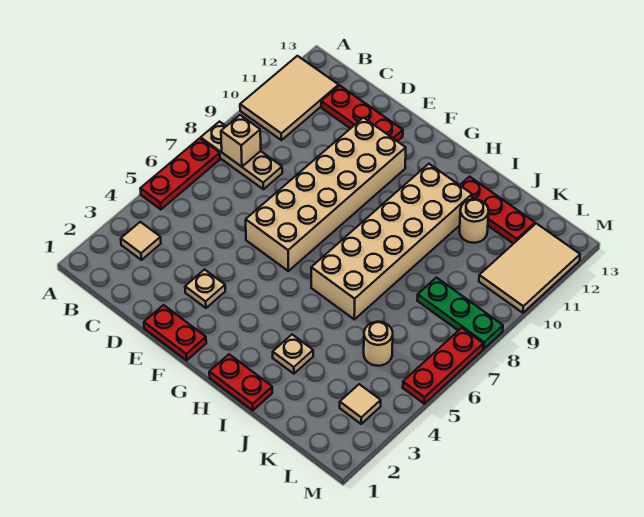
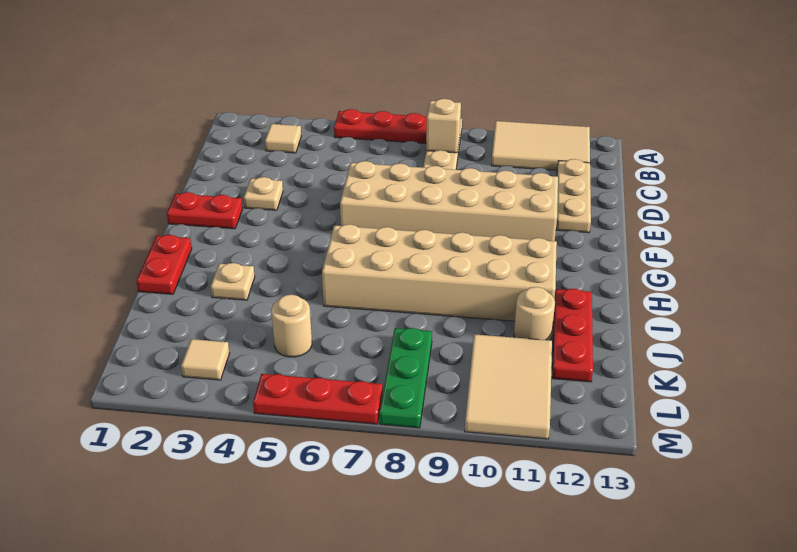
red plate C12:E12 level 1 -> tan plate C12:E12 level 1
red plate E1:F1 level 1 -> red plate F1:F2 level 1
tan tile L10:M12 level 1 -> tan tile K10:M11 level 1

